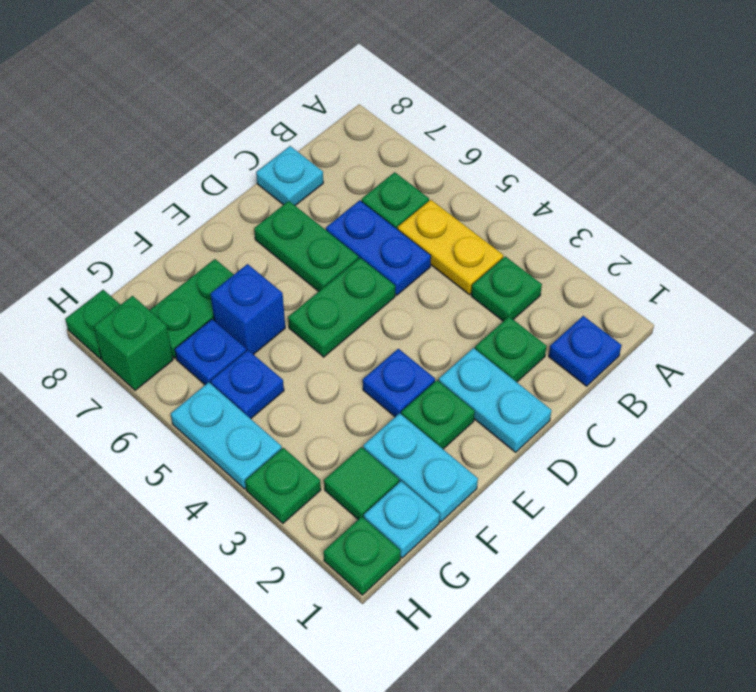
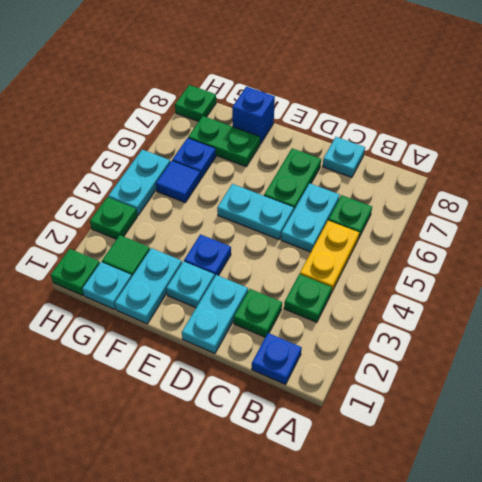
blue plate C5:C6 level 1 -> cyan plate C5:C6 level 1
green plate D5:E5 level 1 -> cyan plate D5:E5 level 1
green plate E2 level 1 -> cyan plate E2 level 1
blue brick F6 level 1 -> blue brick F8 level 1
blue plate G5 level 1 -> blue tile G5 level 1
green brick H7 level 1 -> none

